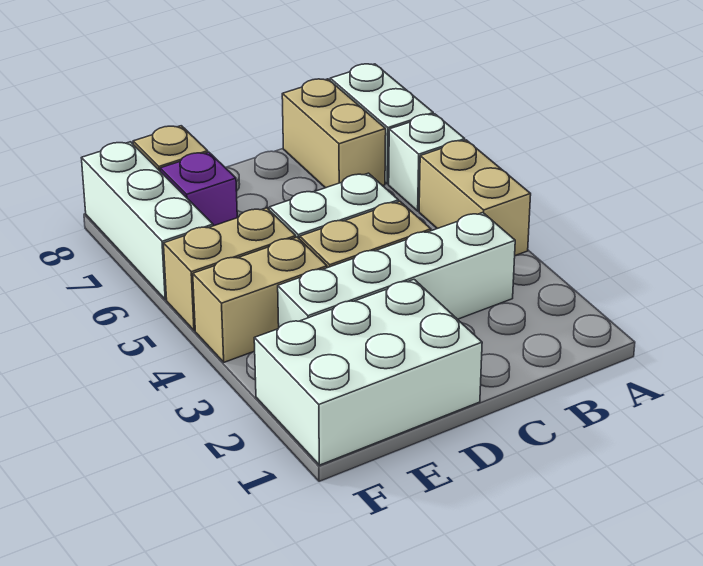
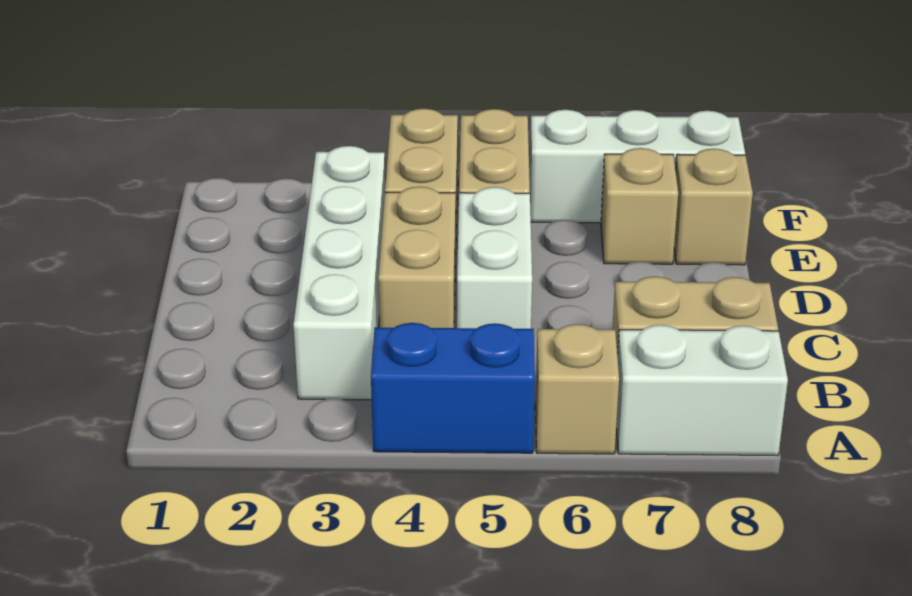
tan brick A4:A5 level 1 -> blue brick A4:A5 level 1
white brick A6 level 1 -> tan brick A6 level 1
white brick D1:F2 level 1 -> none
purple brick E7 level 1 -> tan brick E7 level 1

